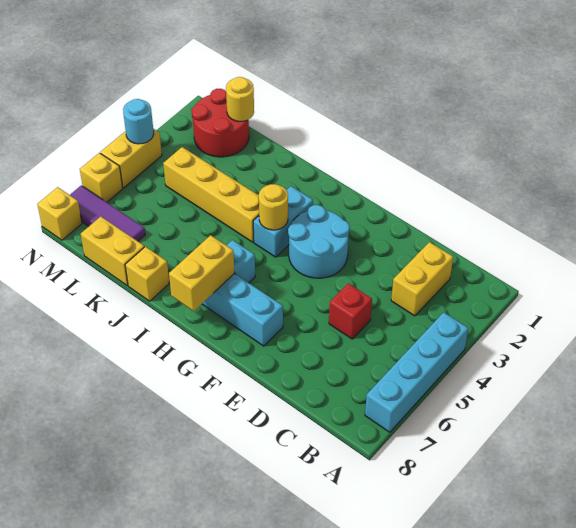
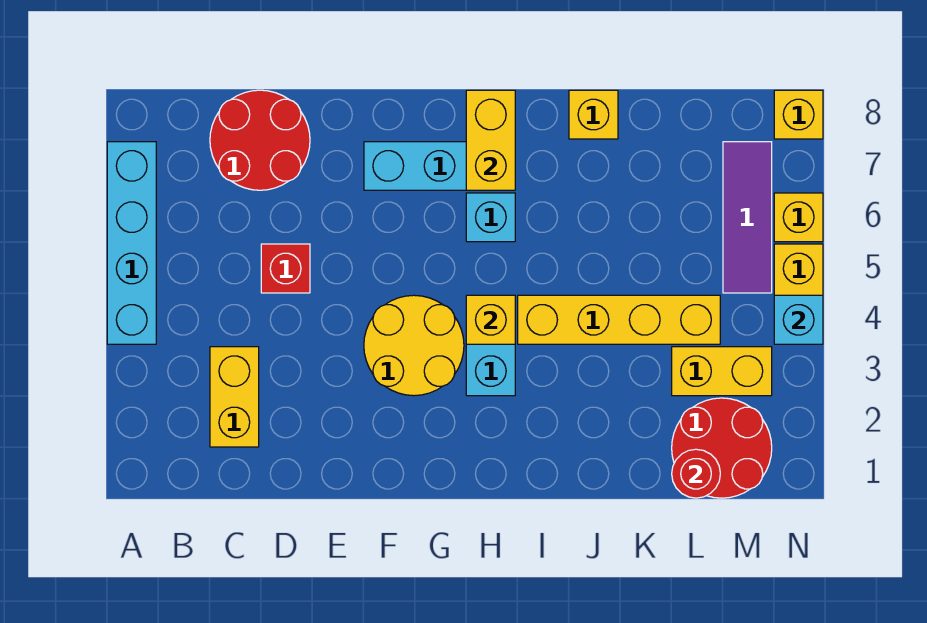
none -> red round brick C7:D8 level 1
cyan round brick F3:G4 level 1 -> yellow round brick F3:G4 level 1
yellow round brick H4 level 2 -> yellow brick H4 level 2
yellow brick K8:L8 level 1 -> yellow brick L3:M3 level 1
yellow round brick L1 level 2 -> red round brick L1 level 2
purple tile L7:N7 level 1 -> purple tile M5:M7 level 1
cyan round brick N4 level 2 -> cyan brick N4 level 2

